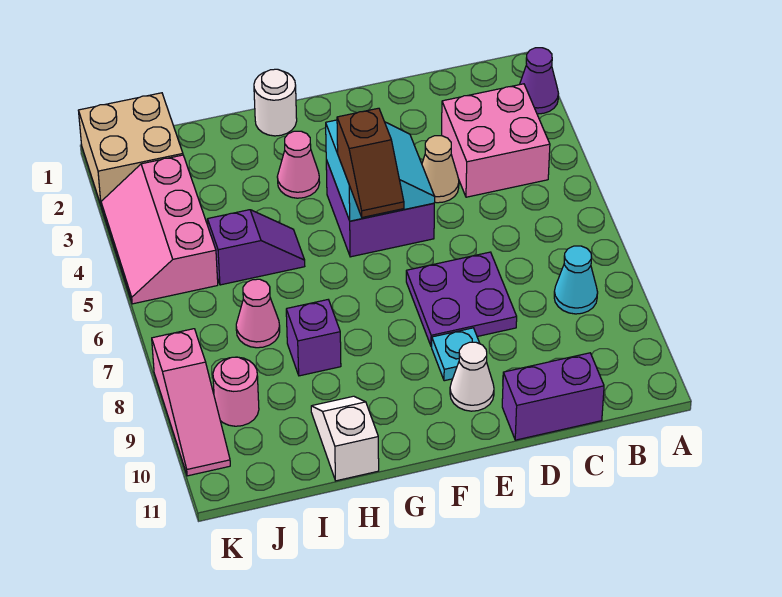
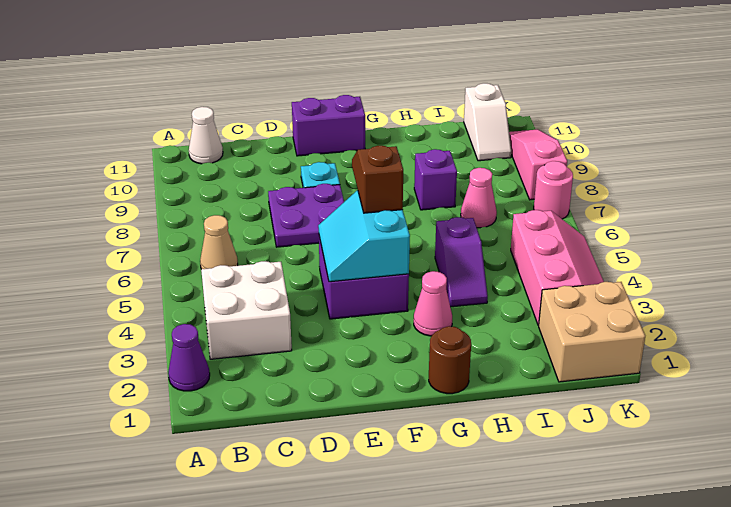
pink brick B3:C4 level 1 -> white brick B3:C4 level 1
cyan cone B8 level 1 -> none
purple brick C11:D11 level 1 -> purple brick E11:F11 level 1
tan cone D4 level 1 -> tan cone B6 level 1
white cone E10 level 1 -> white cone B11 level 1
white round brick G1 level 1 -> brown round brick G1 level 1
purple slope H5:I5 level 1 top I -> purple slope H4:H5 level 1 top 5
white slope H10:H11 level 1 top 11 -> white slope J10:J11 level 1 top 11
pink round brick J9 level 1 -> pink round brick K7 level 1

